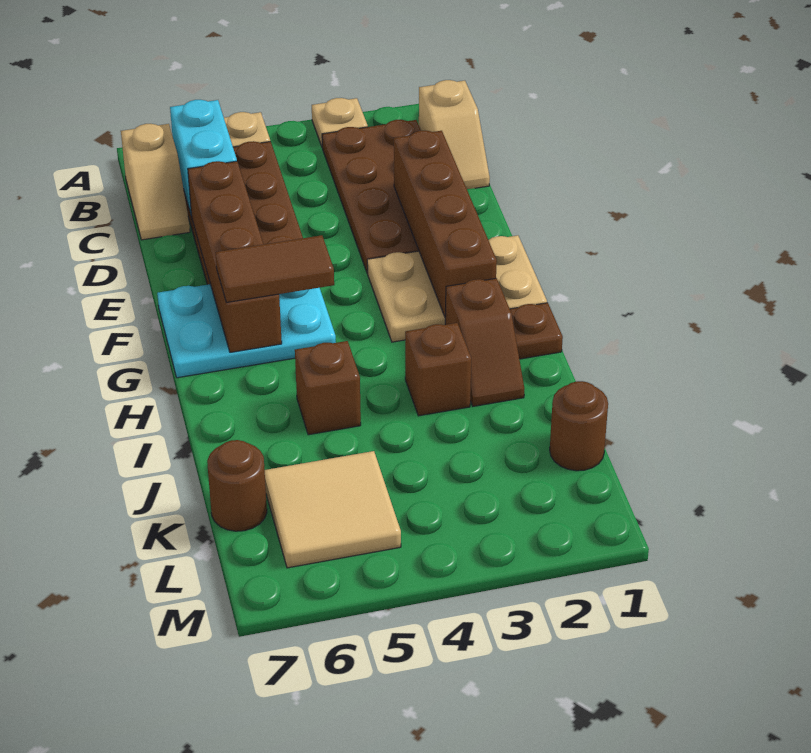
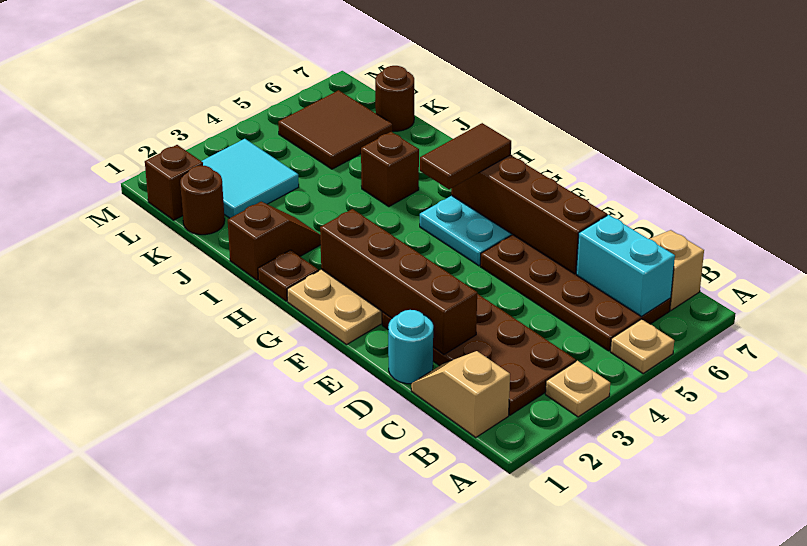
none -> cyan round brick D1 level 1
brown slope H2:I2 level 1 top H -> brown slope I1:I2 level 1 top 1
brown brick I3 level 1 -> brown brick L1 level 1
none -> cyan tile K2:L3 level 1
tan tile K5:L6 level 1 -> brown tile K5:L6 level 1

